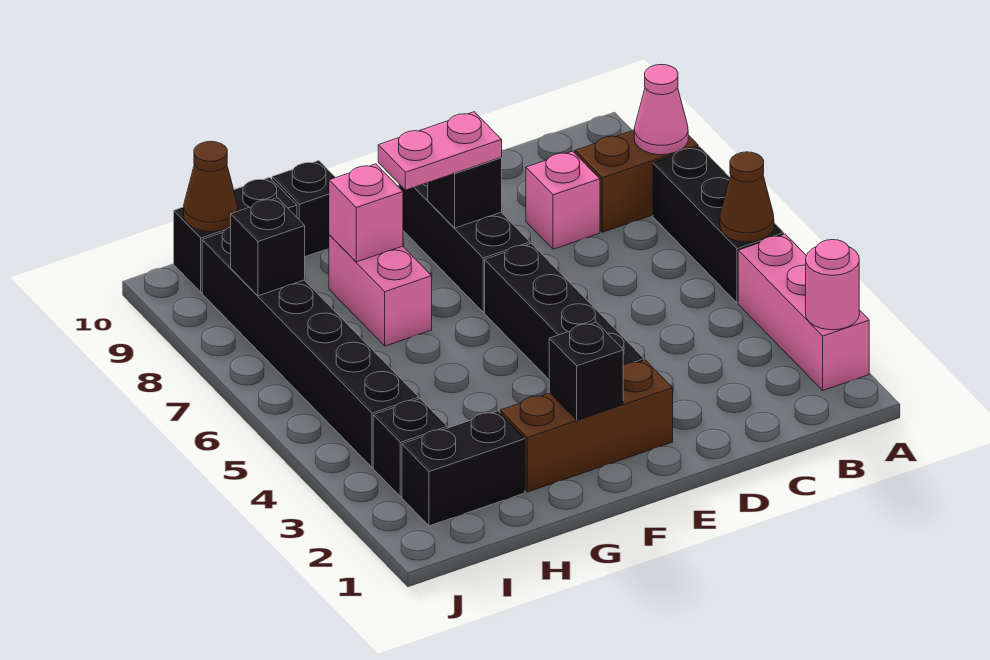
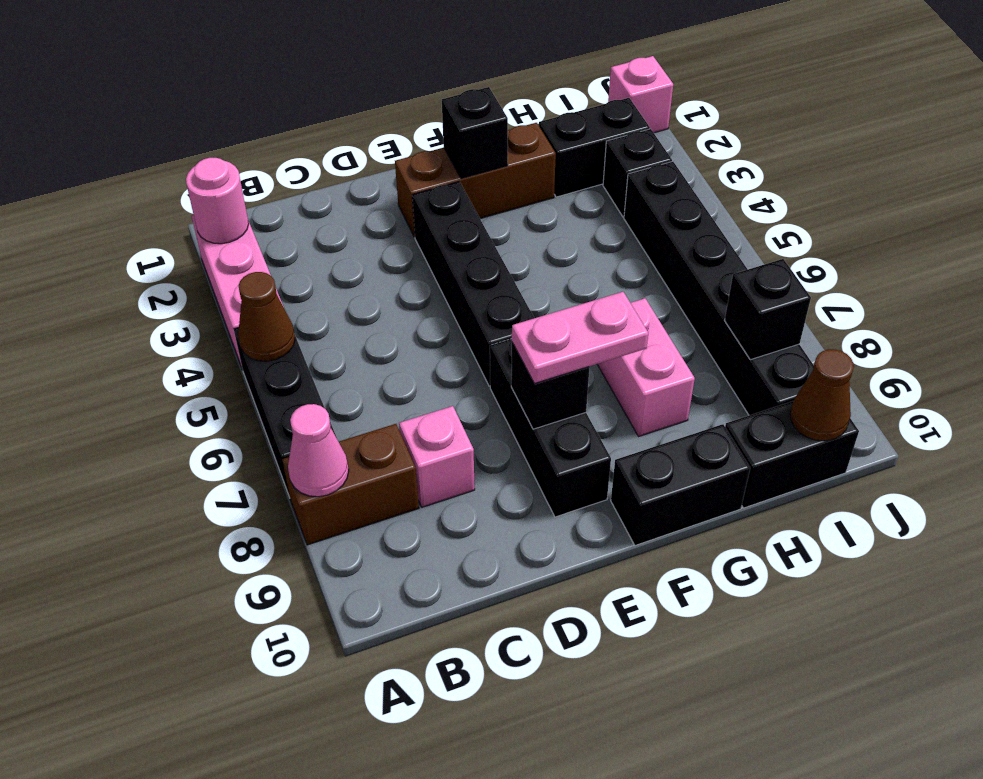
pink brick G8 level 2 -> pink brick J1 level 1
black brick G10 level 1 -> black brick F10:G10 level 1

